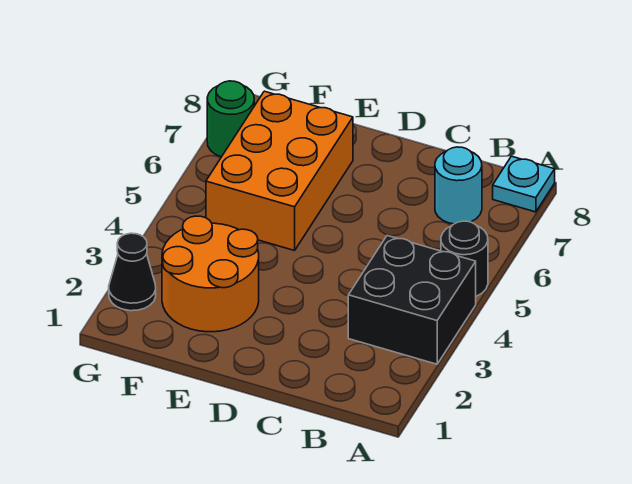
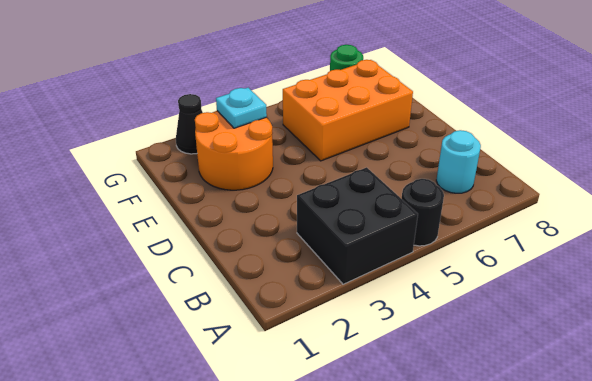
cyan plate A8 level 1 -> cyan plate F3 level 2

